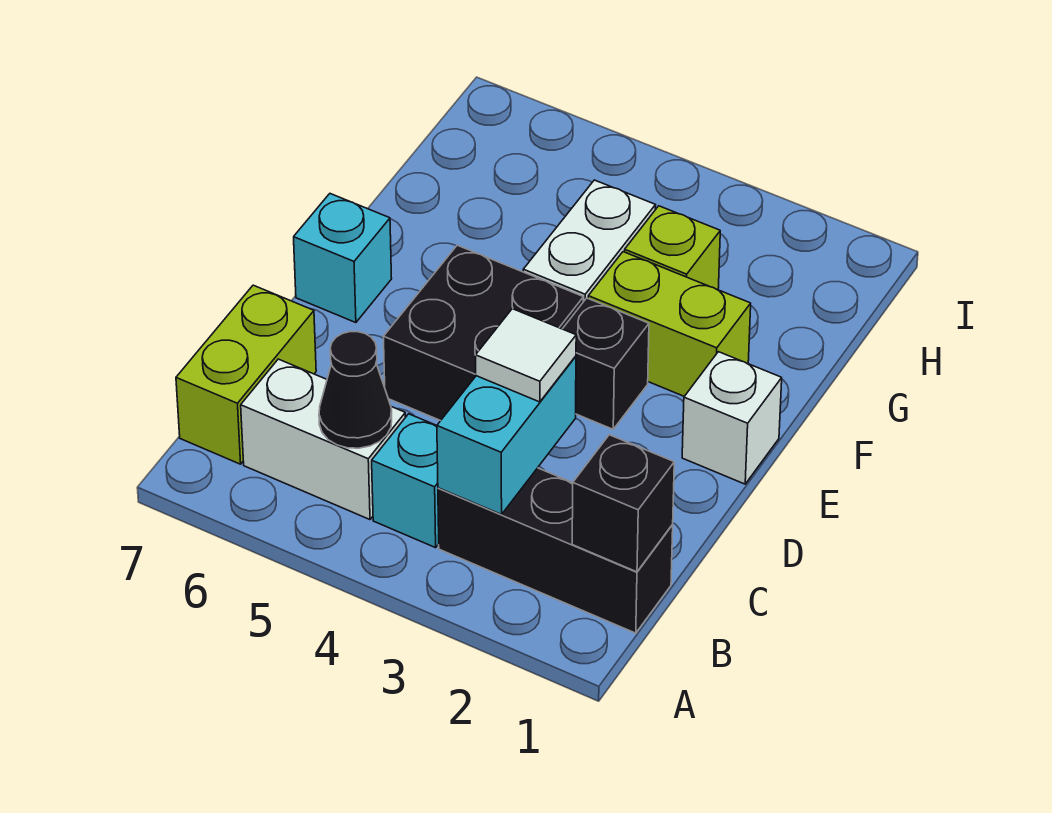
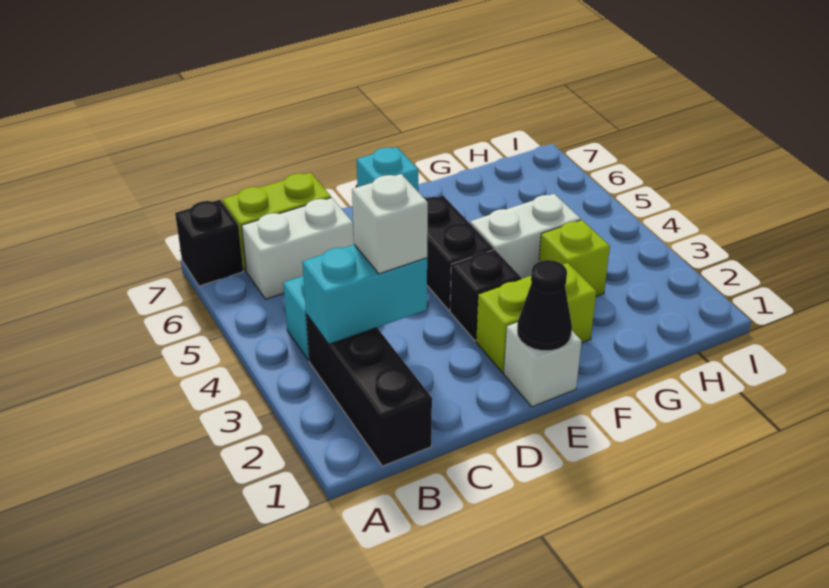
black brick B1 level 2 -> black brick A7 level 1
white brick B5:B6 level 1 -> white brick B6:C6 level 1
black cone B5 level 2 -> black cone E1 level 2
white tile C3 level 3 -> white brick C3 level 3
black brick D4:E5 level 1 -> black brick E4:E5 level 1
lime brick F2:F3 level 1 -> lime brick E2:F2 level 1

